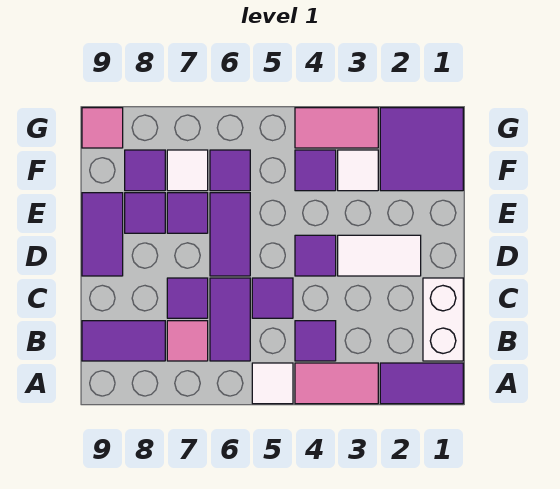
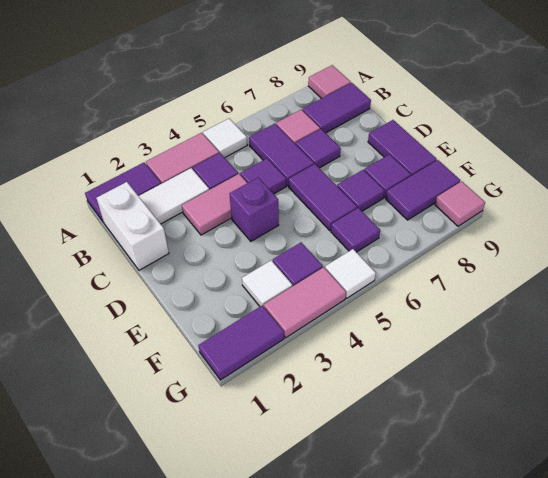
none -> pink tile A9 level 1
none -> pink tile C3:C4 level 1
white tile D2:D3 level 1 -> white tile B2:B3 level 1
purple tile D4 level 1 -> purple brick D4 level 1
purple tile F1:G2 level 1 -> purple tile G1:G2 level 1
white tile F7 level 1 -> white tile G5 level 1
purple tile F8 level 1 -> purple tile F8:F9 level 1

